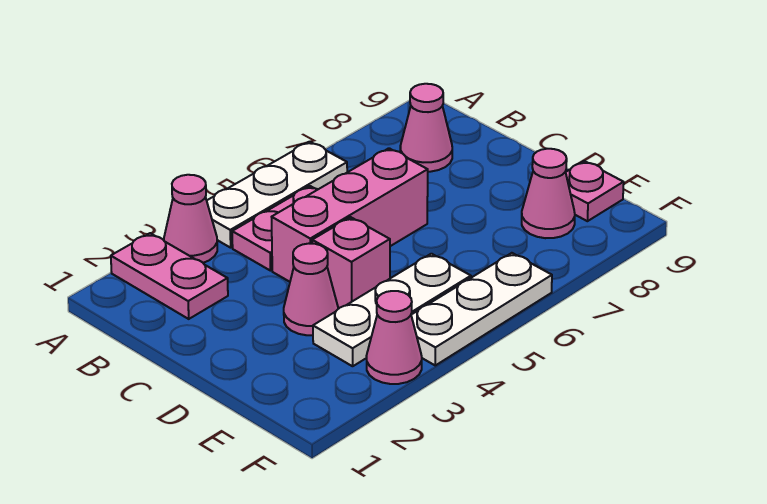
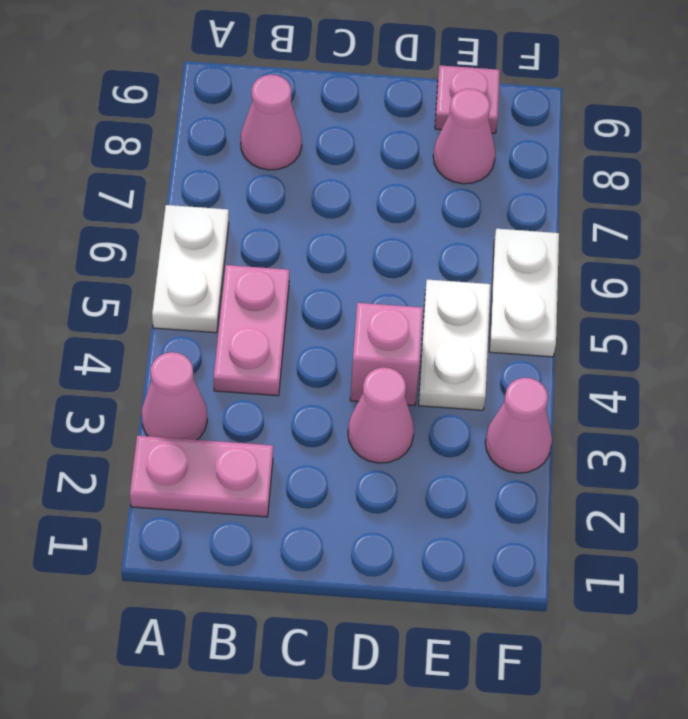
white plate A4:A6 level 1 -> white plate A5:A6 level 1
pink brick C4:C6 level 1 -> none
white plate E3:E5 level 1 -> white plate E4:E5 level 1
white plate F4:F6 level 1 -> white plate F5:F6 level 1

